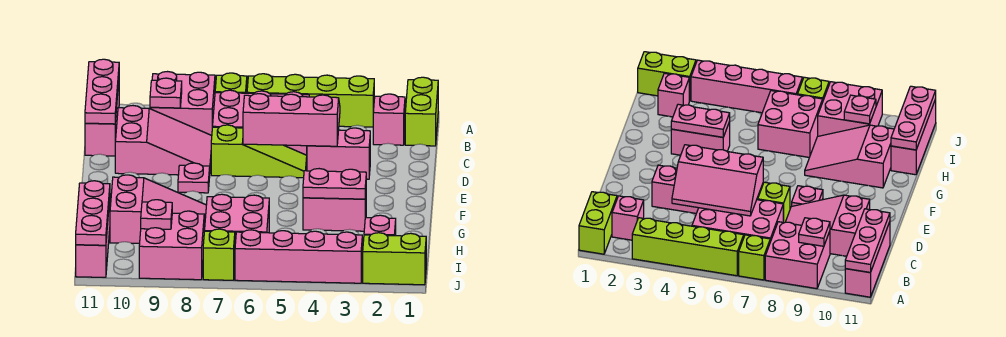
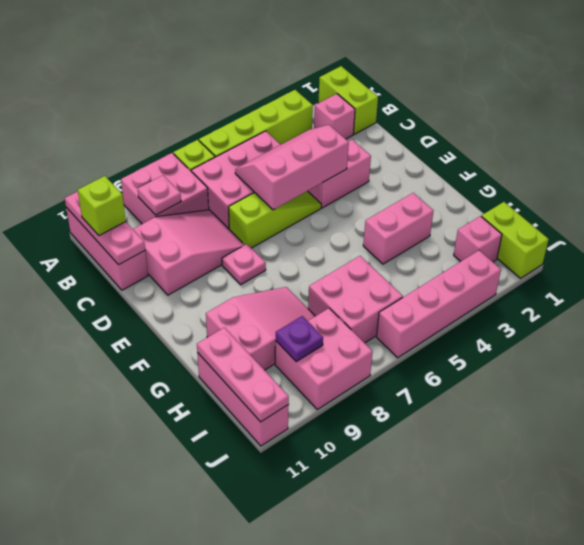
pink plate G3:G4 level 2 -> none
pink plate I9 level 2 -> purple plate I9 level 2
lime brick J1:J2 level 1 -> lime brick I1:J1 level 1
lime brick J7 level 1 -> lime brick B11 level 3

